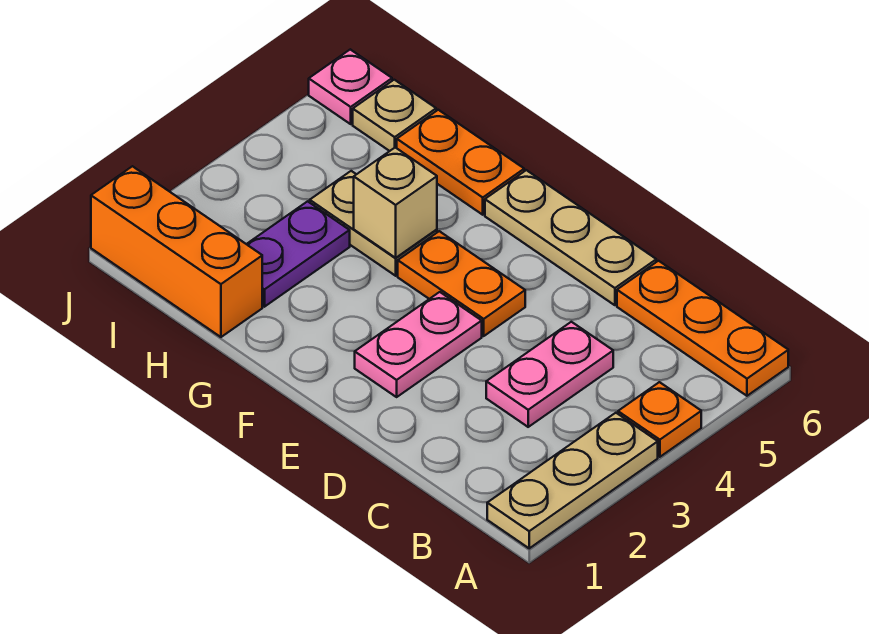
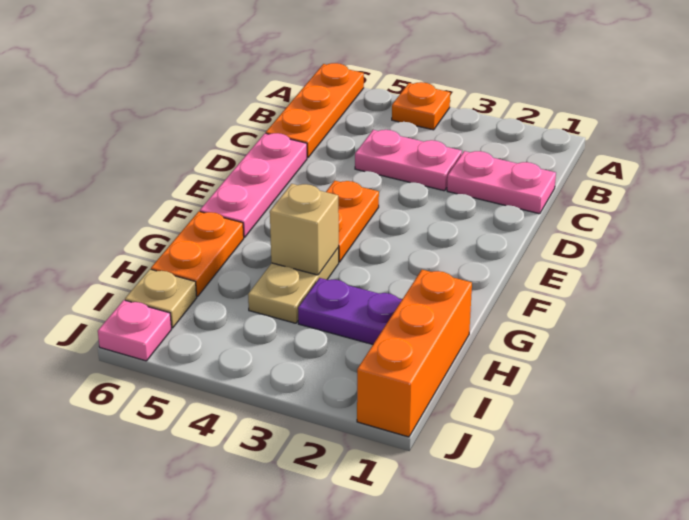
tan plate A1:A3 level 1 -> none
tan plate D6:F6 level 1 -> pink plate D6:F6 level 1
pink plate E2:E3 level 1 -> pink plate C1:C2 level 1

